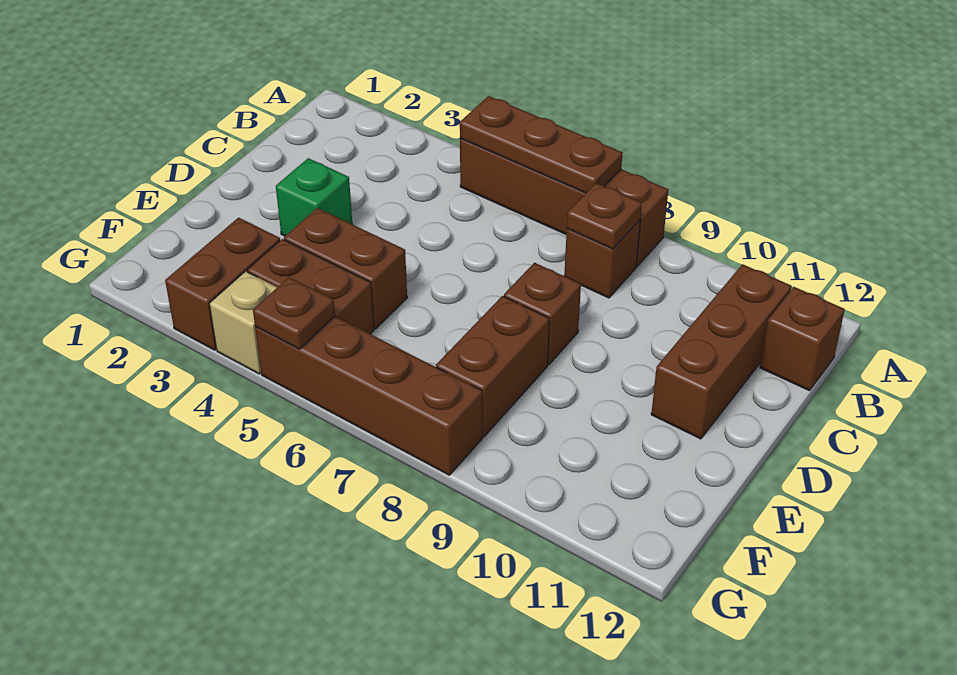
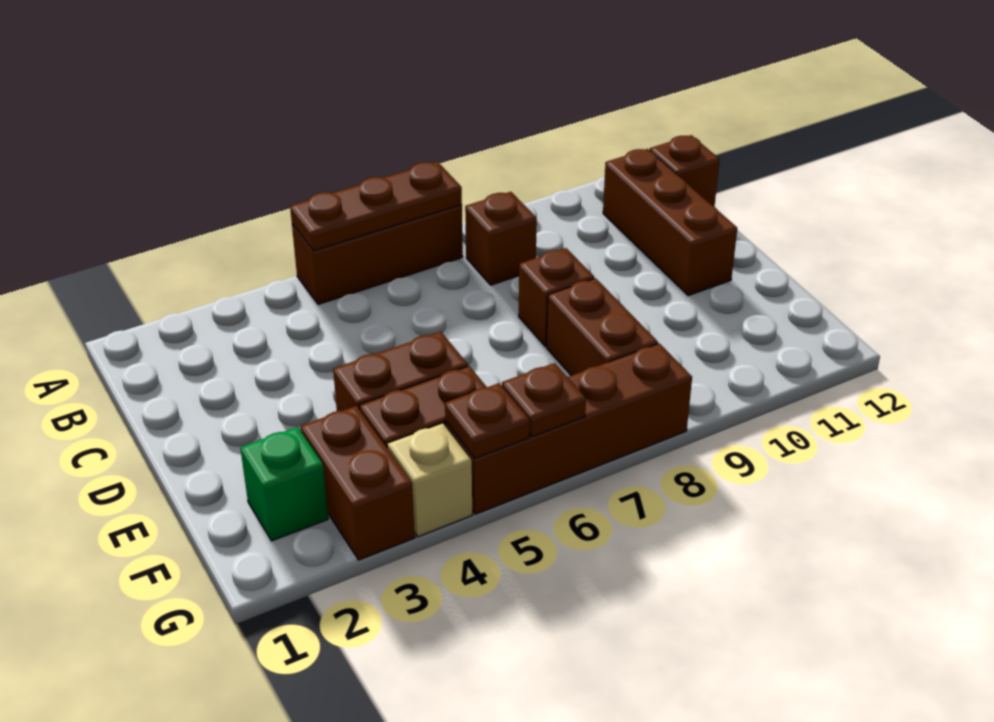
brown brick A5:A8 level 1 -> brown brick A5:A7 level 1
brown plate B8 level 2 -> brown plate G6 level 2
green brick D3 level 1 -> green brick F2 level 1

